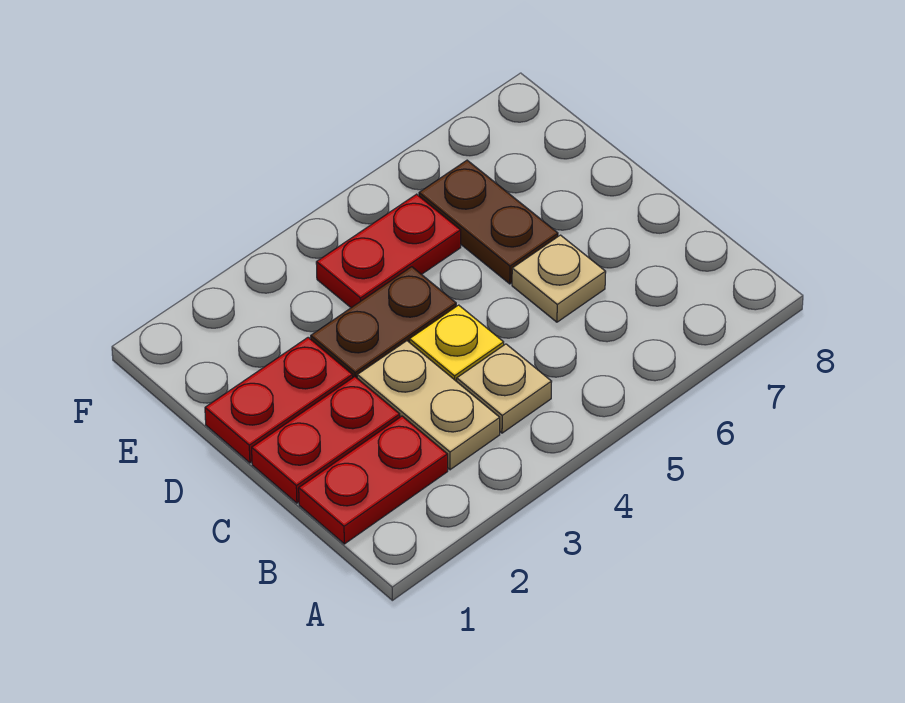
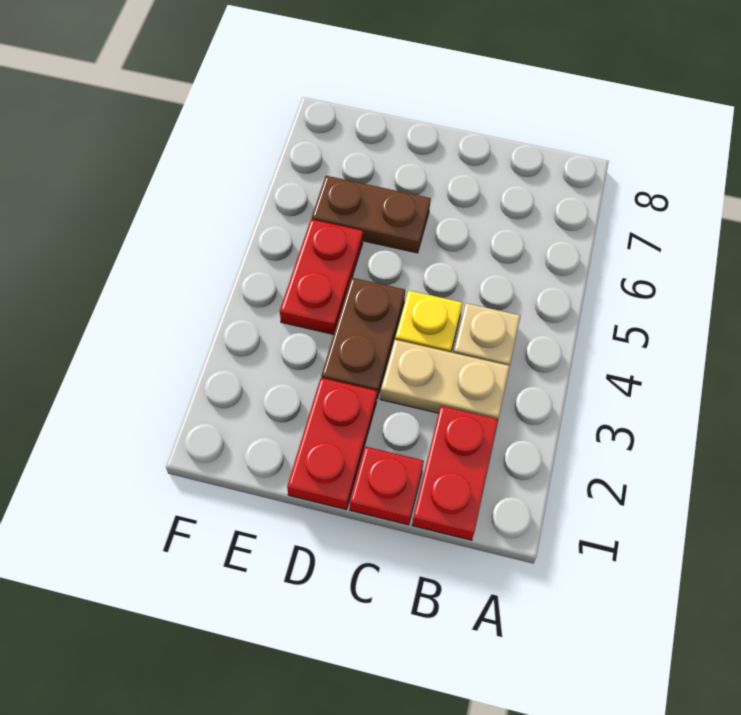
red plate C1:C2 level 1 -> red plate C1 level 1
tan plate C6 level 1 -> none

